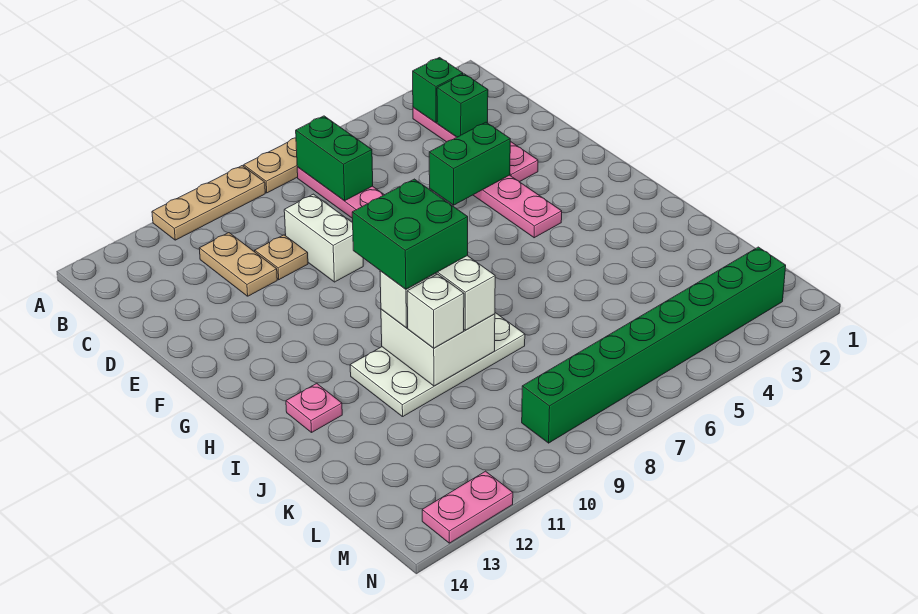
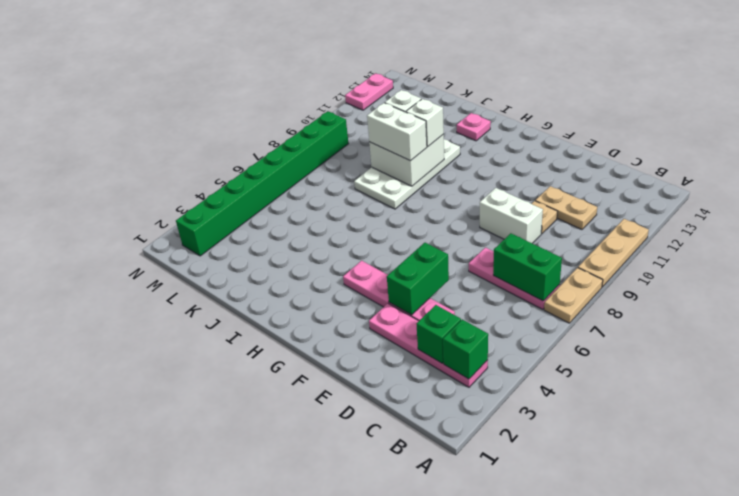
green brick H9:I10 level 4 -> none

